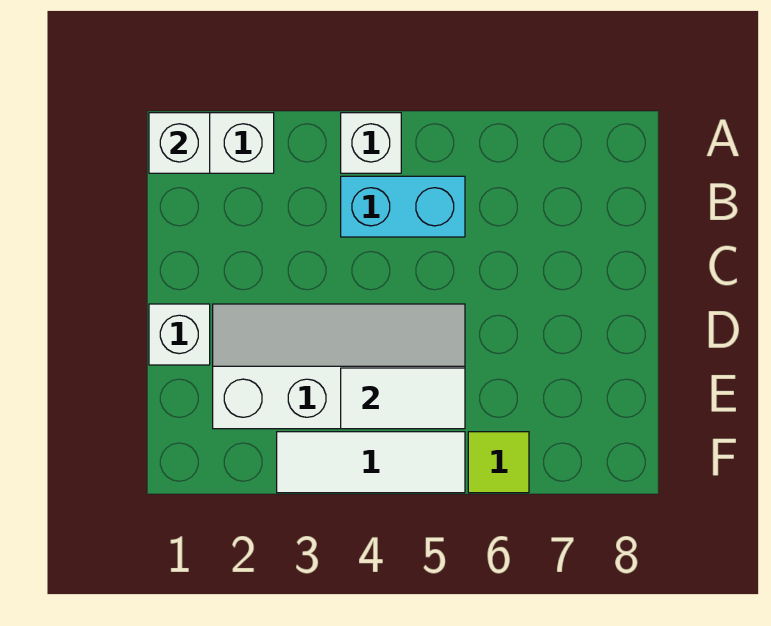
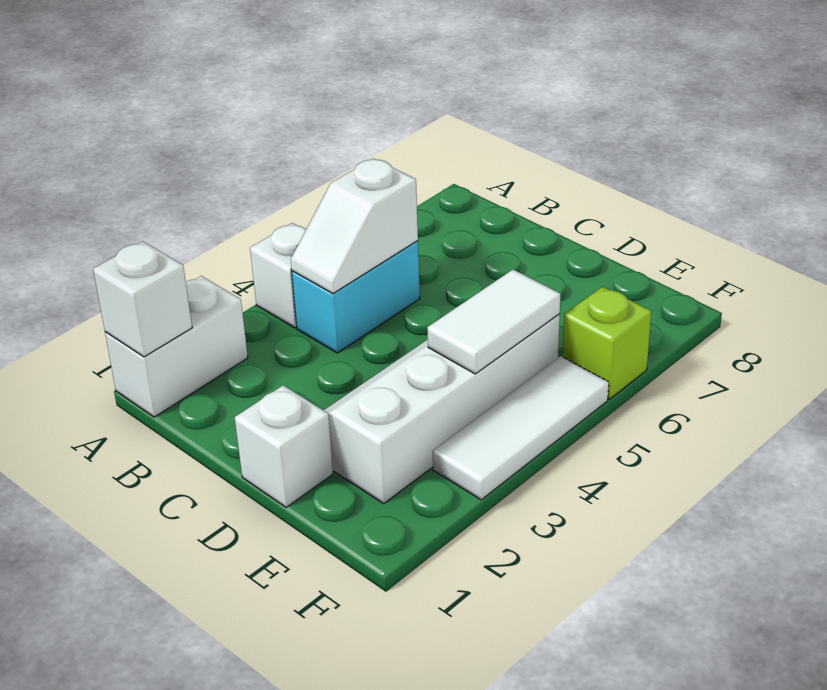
none -> white slope B4:B5 level 2 top 5
lime tile F6 level 1 -> lime brick F6 level 1

